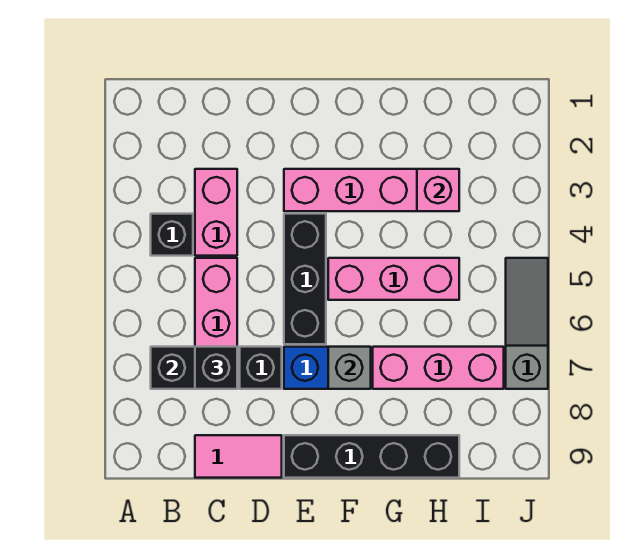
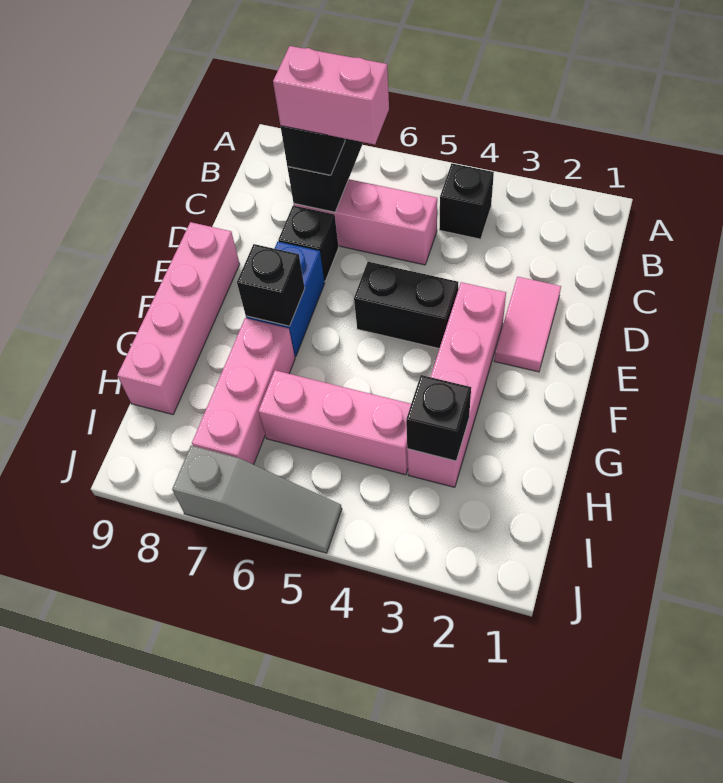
pink brick C3:C4 level 1 -> pink brick C6:C7 level 4
pink tile C9:D9 level 1 -> pink tile D2:E2 level 1
black brick E4:E6 level 1 -> black brick E4:E5 level 1
black brick E9:H9 level 1 -> pink brick E9:H9 level 1
pink brick F5:H5 level 1 -> pink brick H4:H6 level 1
grey brick F7 level 2 -> black brick F7 level 2
pink brick H3 level 2 -> black brick H3 level 2

